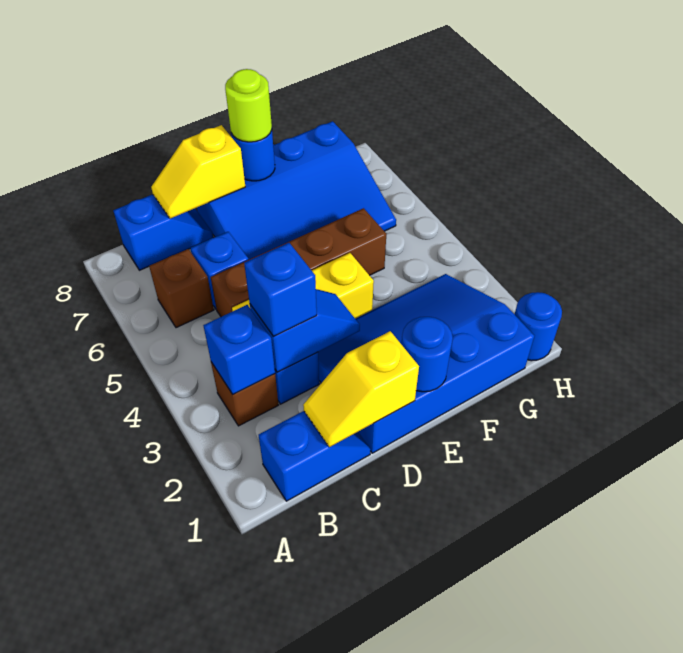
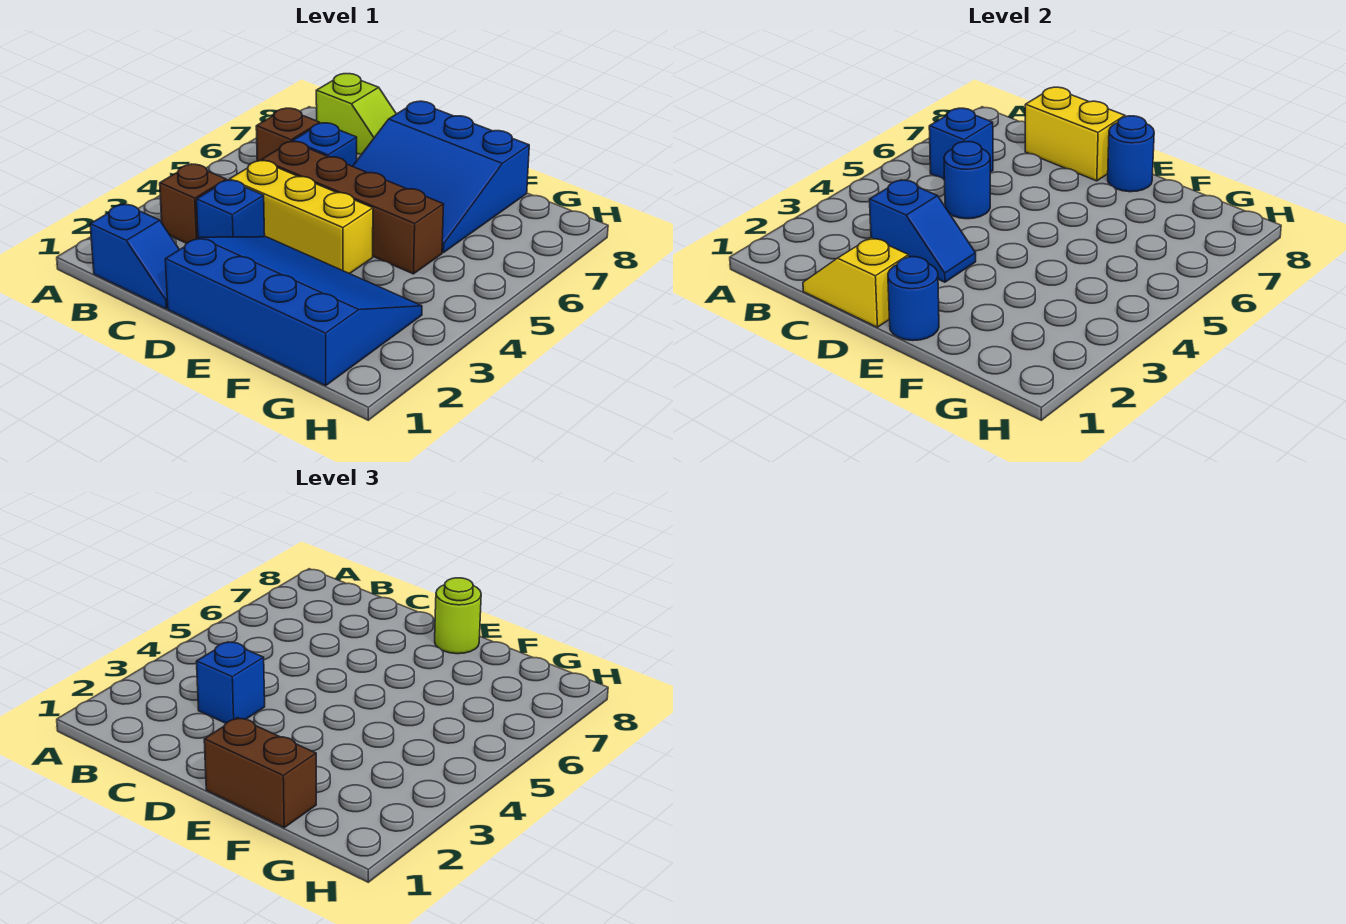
blue brick B3 level 2 -> blue brick B6 level 2
blue slope B8:C8 level 1 top B -> lime slope B8:C8 level 1 top B
yellow slope C8:D8 level 2 top D -> yellow brick C8:D8 level 2
blue slope D6:G8 level 1 top 8 -> blue slope D6:F8 level 1 top 8
none -> brown brick E1:F1 level 3
blue round brick H1 level 1 -> blue round brick C5 level 2

